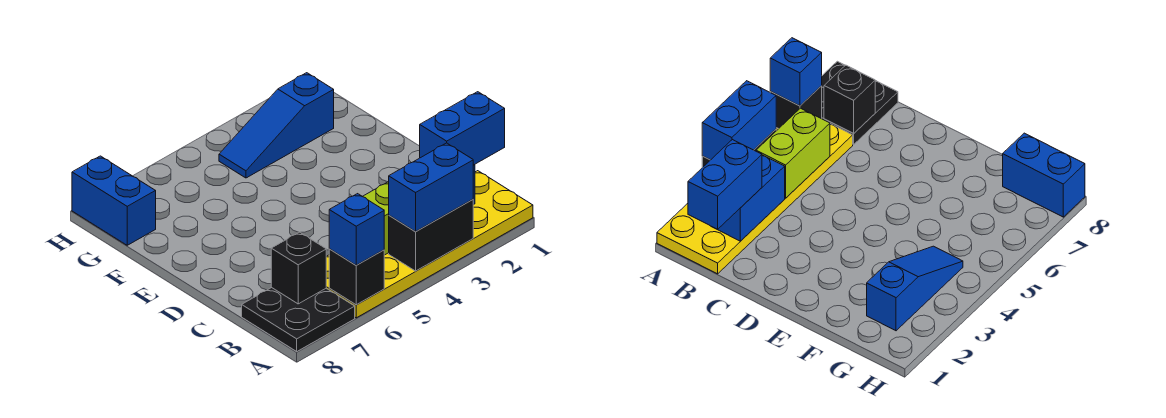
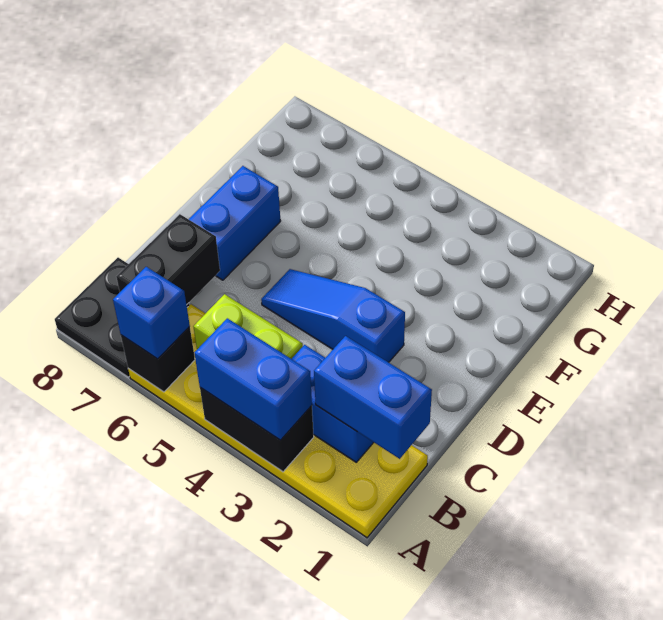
black brick B7 level 2 -> black brick B7:C7 level 2
blue slope G2:G4 level 1 top 2 -> blue slope D3:D5 level 1 top 3
blue brick G8:H8 level 1 -> blue brick D7:E7 level 1

